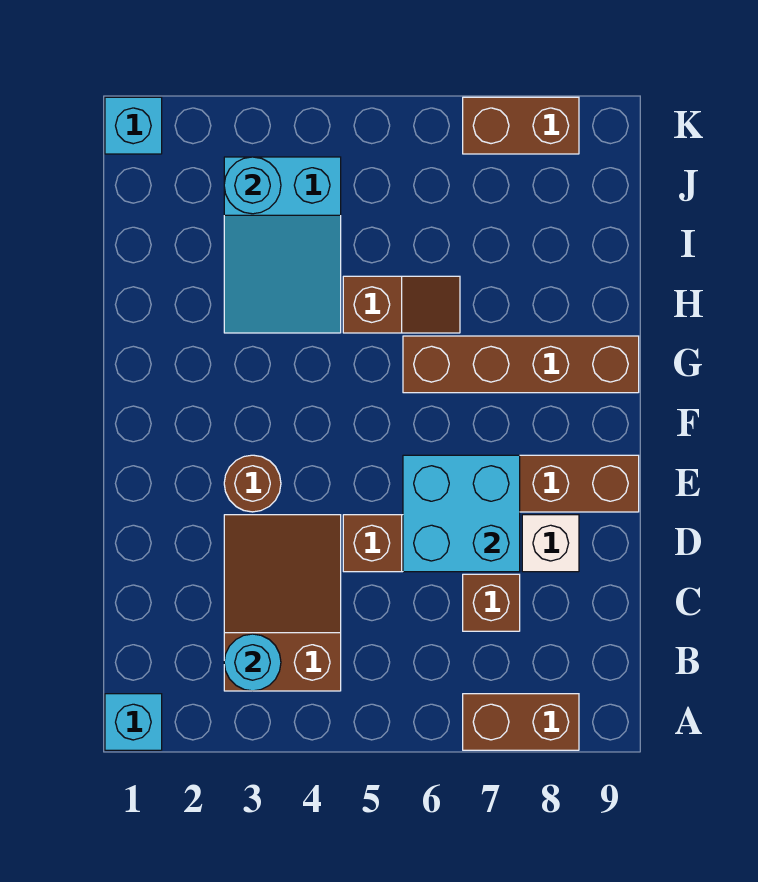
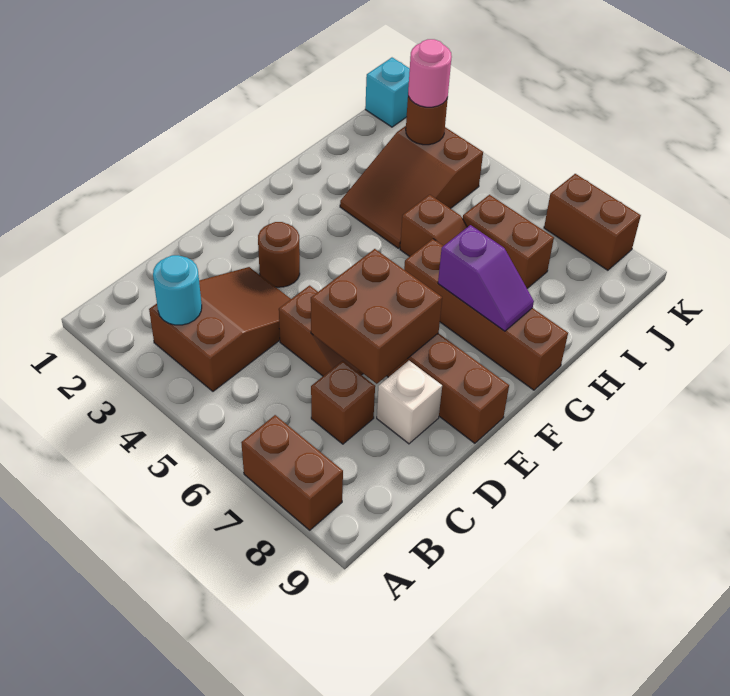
cyan brick A1 level 1 -> none
cyan brick D6:E7 level 2 -> brown brick D6:E7 level 2
none -> purple slope G7:G8 level 2 top 7
cyan slope H3:J4 level 1 top J -> brown slope H3:J4 level 1 top J
none -> brown brick I6:I7 level 1
cyan round brick J3 level 2 -> brown round brick J3 level 2
none -> pink round brick J3 level 3

